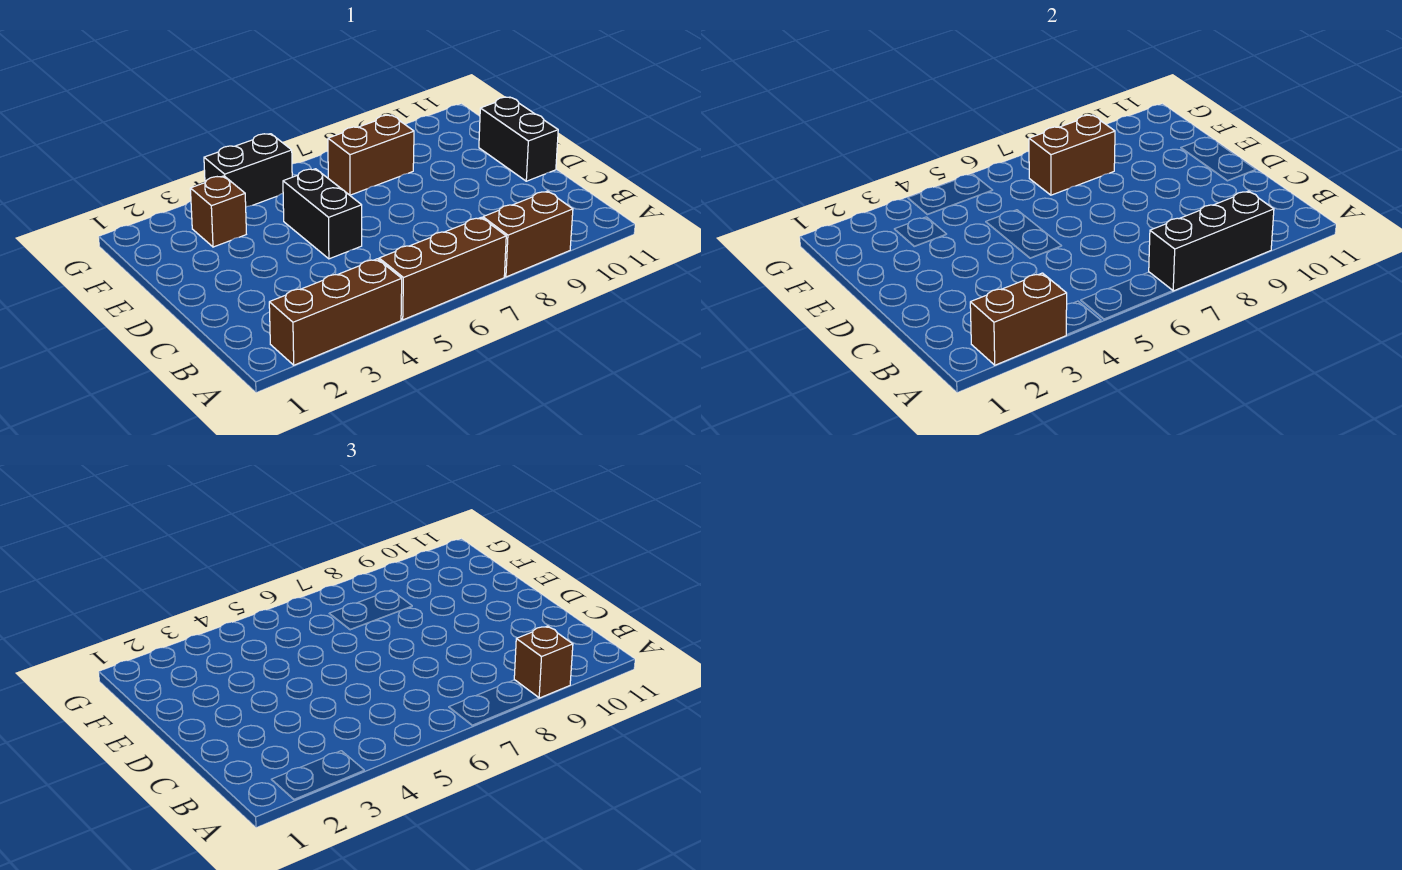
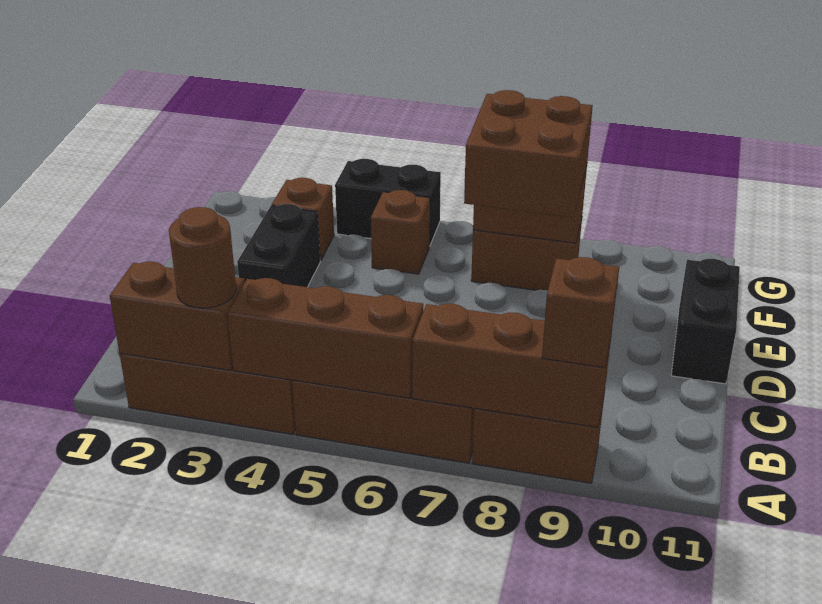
none -> brown round brick A3 level 3
none -> brown brick A4:A6 level 2
black brick A7:A9 level 2 -> brown brick A7:A9 level 2
black brick D5:E5 level 1 -> black brick D3:E3 level 1
none -> brown brick E7:F8 level 3
none -> brown brick F5 level 1

